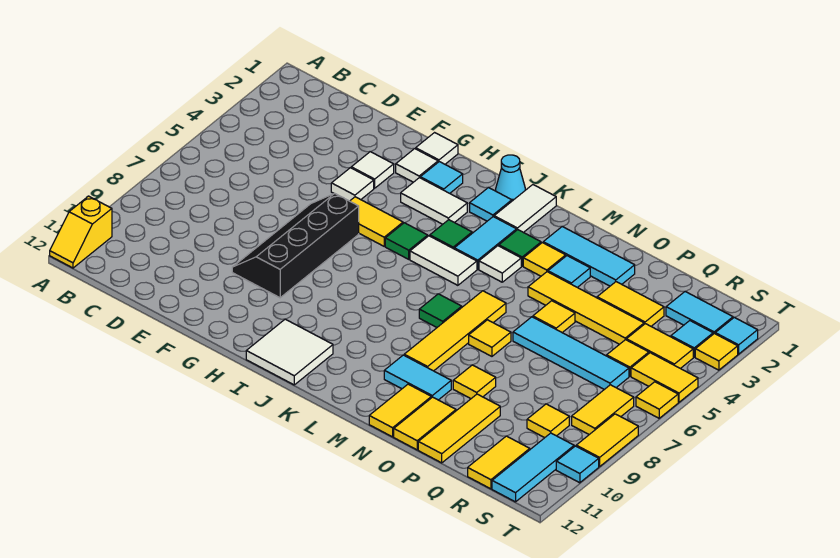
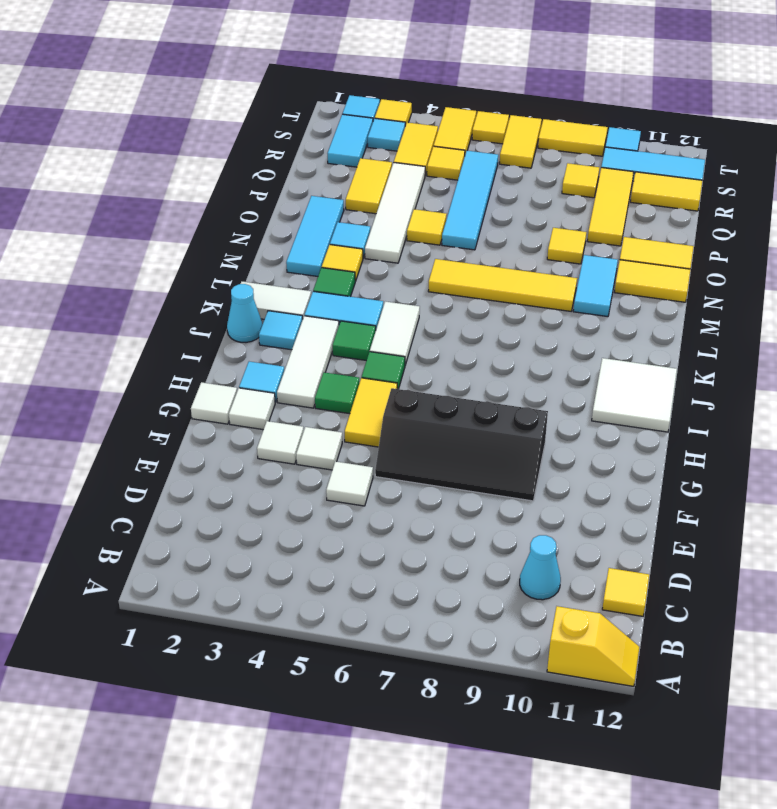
none -> cyan cone C10 level 1
white tile H3:I3 level 1 -> white tile H3:J3 level 1
white tile L4 level 1 -> white tile E5 level 1
green tile L7 level 1 -> green tile H4 level 1
yellow tile N4:Q4 level 1 -> white tile N4:Q4 level 1
yellow tile N7 level 1 -> yellow tile C12 level 1
yellow tile P10:P12 level 1 -> yellow tile P10:R10 level 1
yellow tile S7:S8 level 1 -> yellow tile S7:T7 level 1

